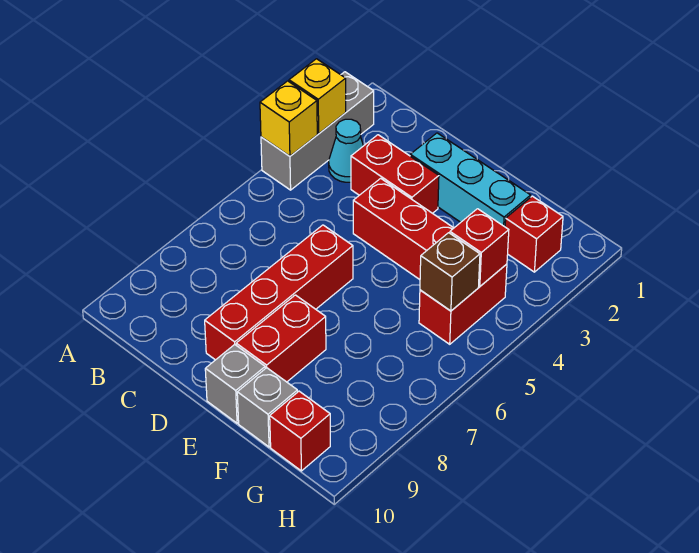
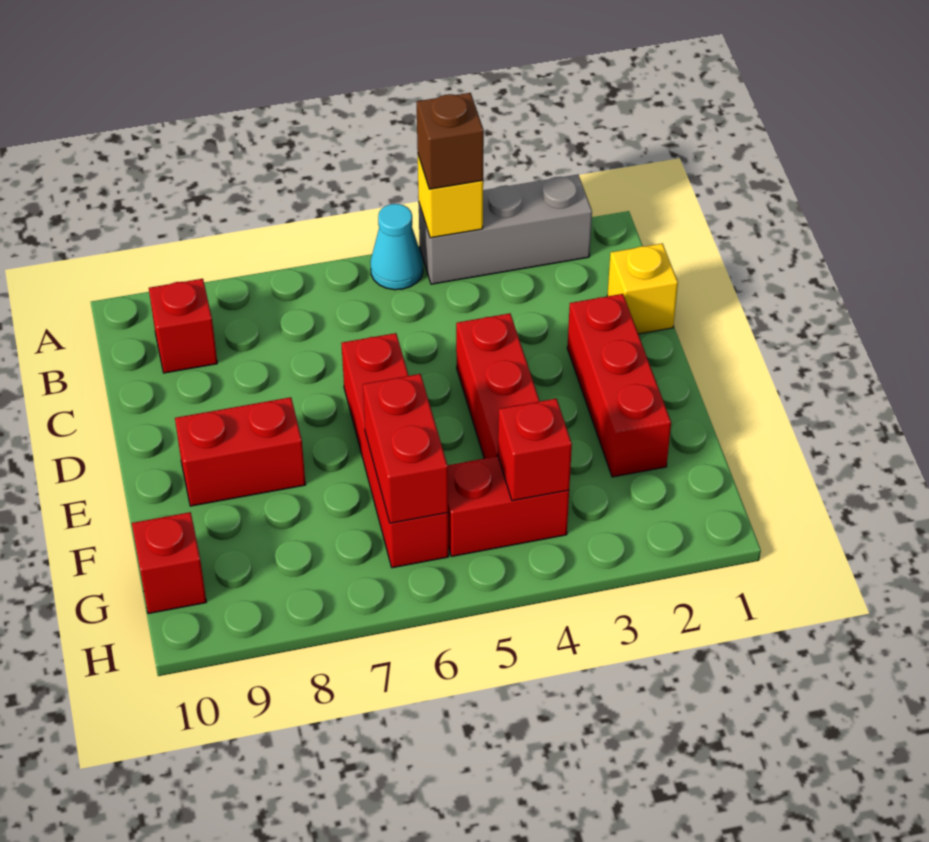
yellow brick A3 level 2 -> yellow brick C1 level 1
cyan cone B3 level 1 -> cyan cone A5 level 1
red brick C3:D3 level 1 -> red brick F6:G6 level 2
cyan brick D2:F2 level 1 -> red brick D2:F2 level 1
red brick D6:D9 level 1 -> red brick D6:G6 level 1
grey brick E10 level 1 -> none
grey brick F10 level 1 -> none
red brick G2 level 1 -> red brick B9 level 1
brown brick G5 level 2 -> brown brick A4 level 3

